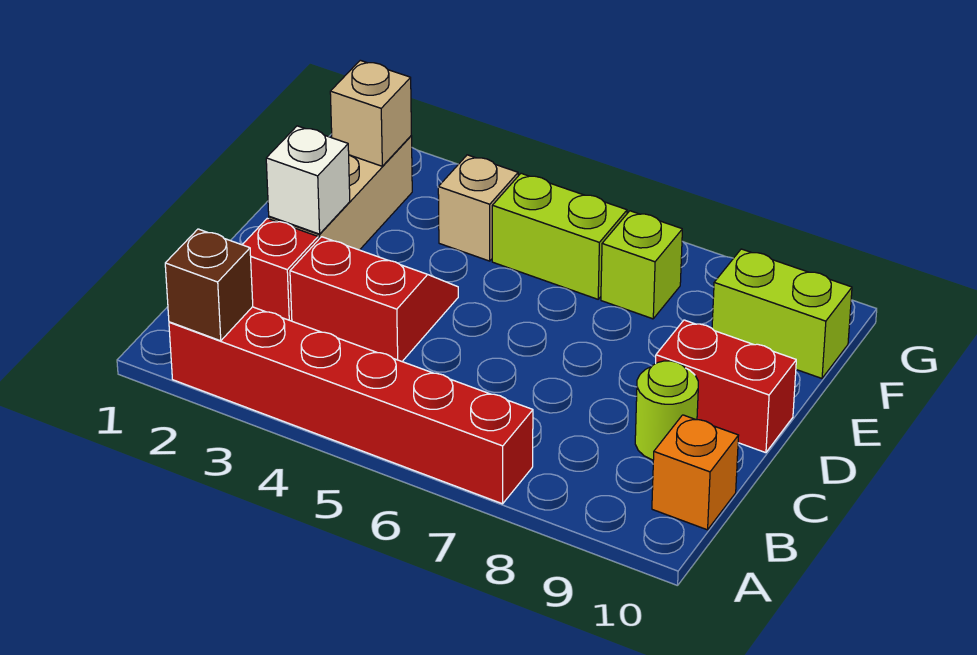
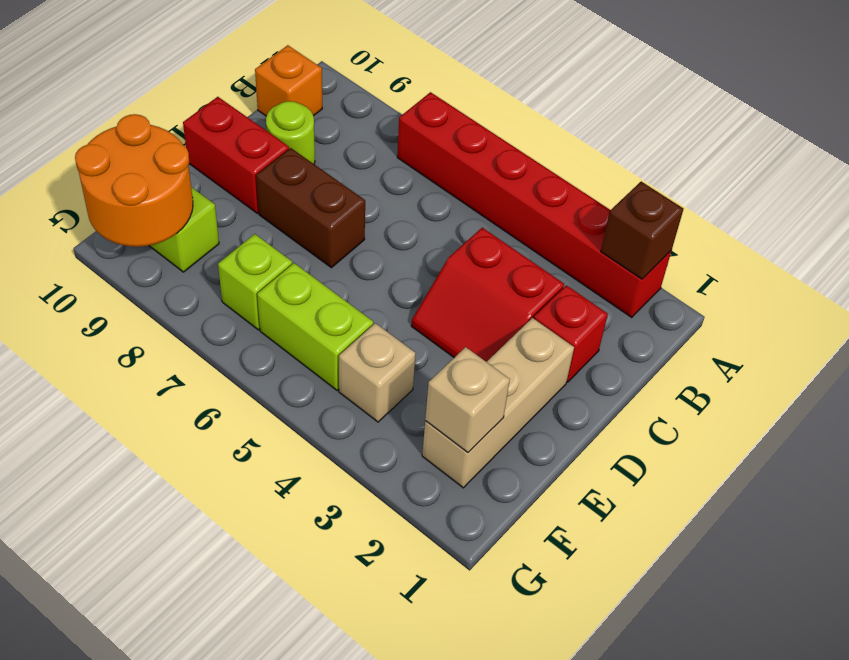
white brick D2 level 2 -> none
none -> brown brick D7:D8 level 1
none -> orange round brick F9:G10 level 2

